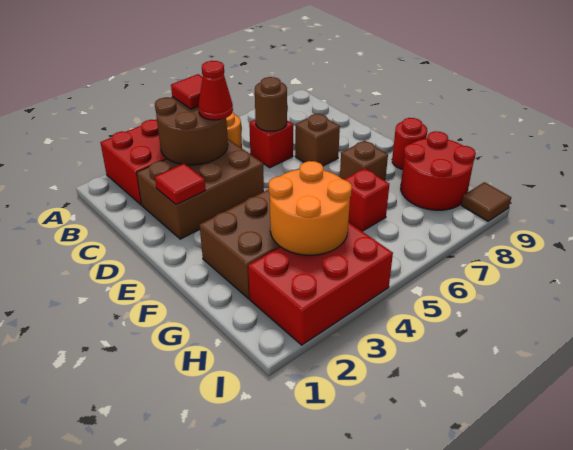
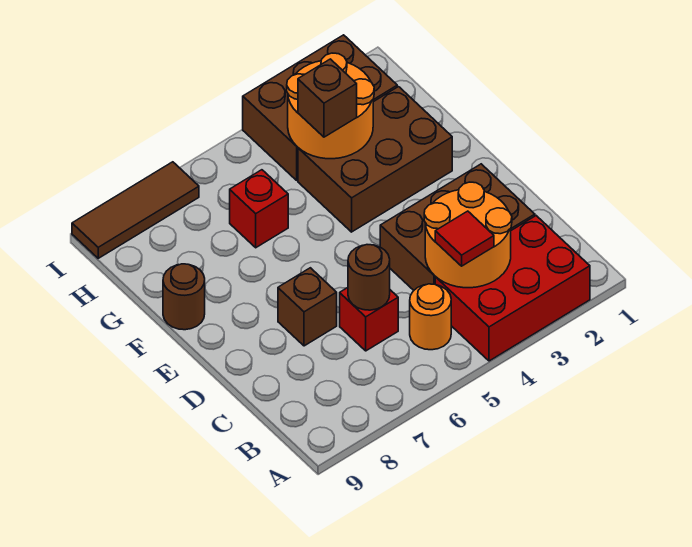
brown round brick B3:C4 level 2 -> orange round brick B3:C4 level 2
red cone C4 level 3 -> none
red tile D2 level 2 -> none
brown brick F7 level 1 -> brown brick G4 level 3
red round brick F9 level 1 -> brown round brick F9 level 1
red round brick G8:H9 level 1 -> none
red brick H2:I4 level 1 -> brown brick H2:I4 level 1
brown tile I9 level 1 -> brown tile I7:I9 level 1

